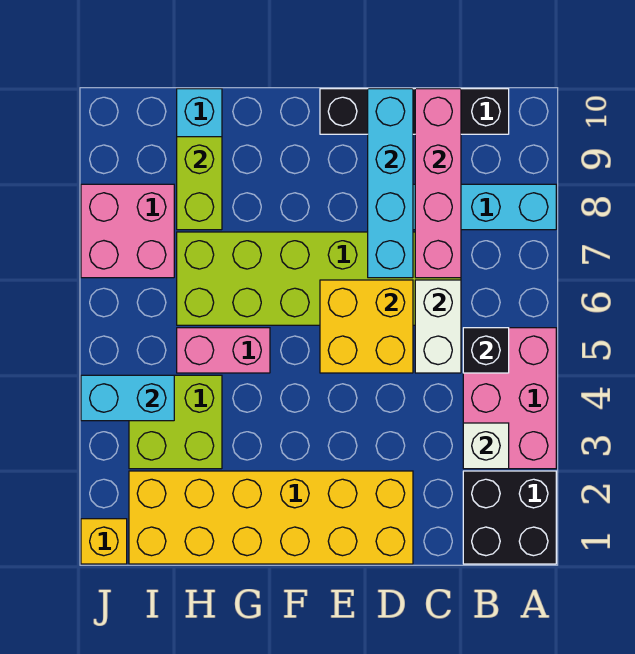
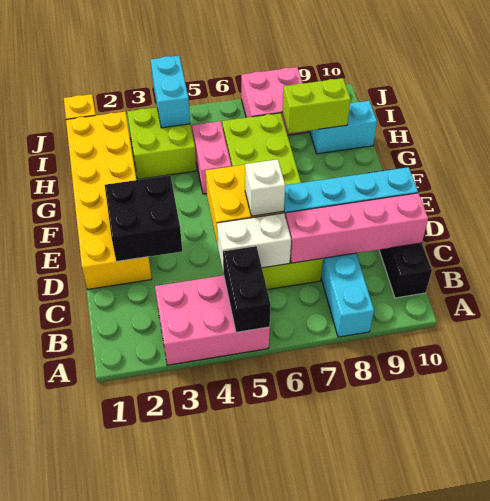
black brick A1:B2 level 1 -> black brick D2:E3 level 2
white brick B3 level 2 -> white brick D6 level 3
black brick B5 level 2 -> black brick A5:B5 level 2

